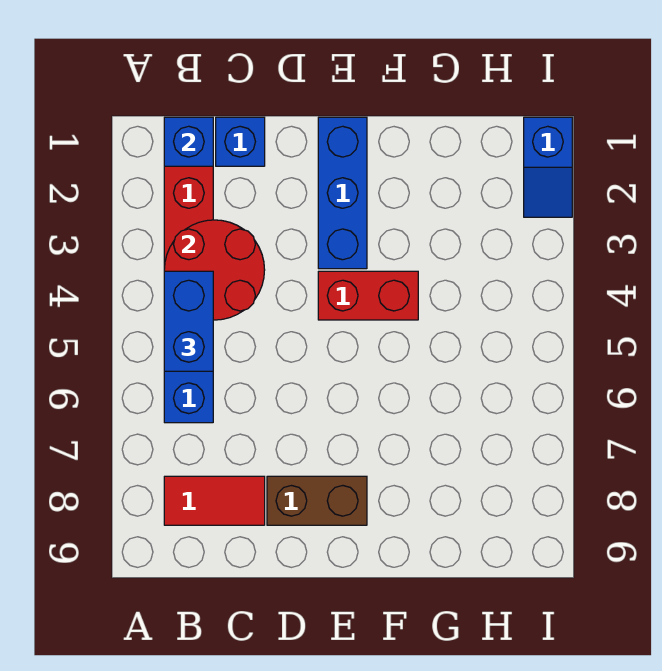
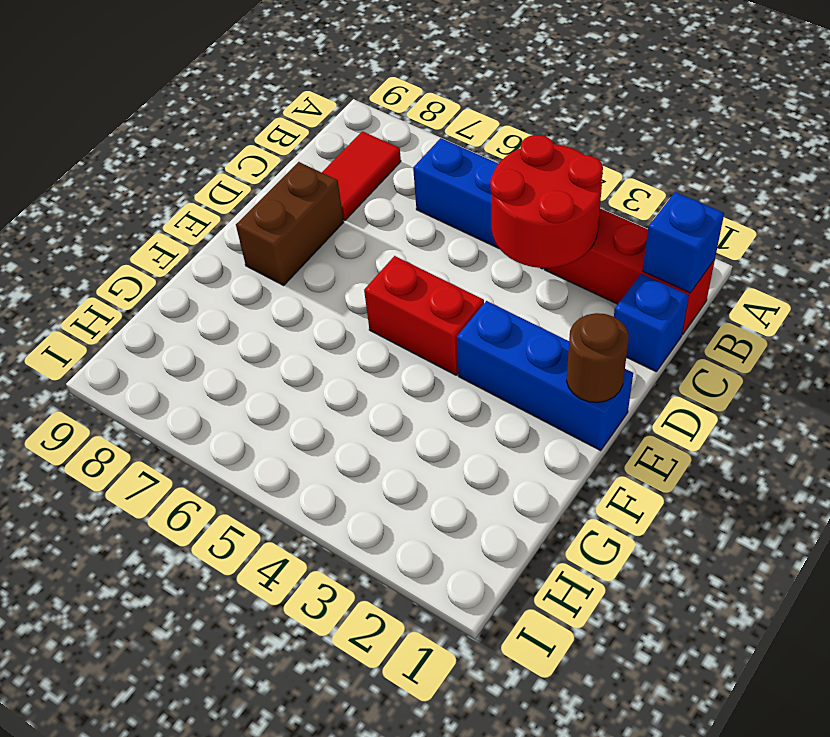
blue brick B4:B5 level 3 -> none
none -> brown round brick E1 level 2
red brick E4:F4 level 1 -> red brick E4:E5 level 1
blue slope I1:I2 level 1 top 1 -> none

